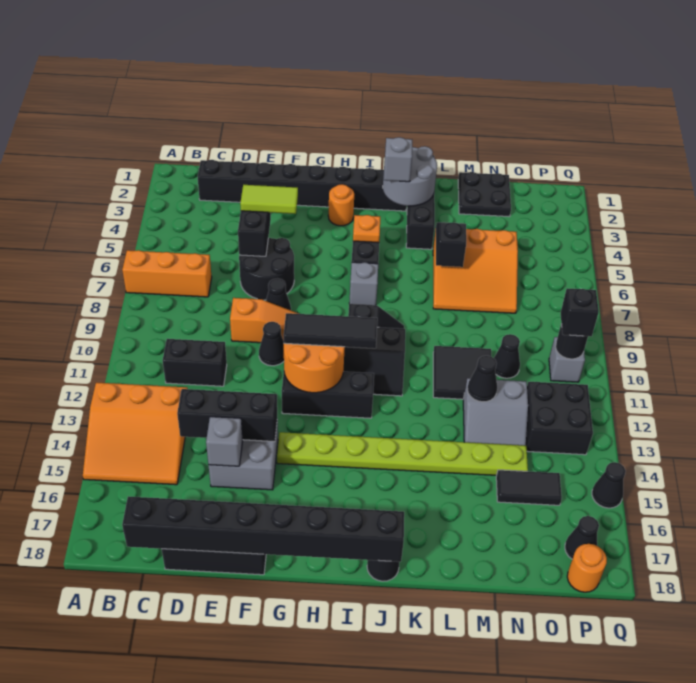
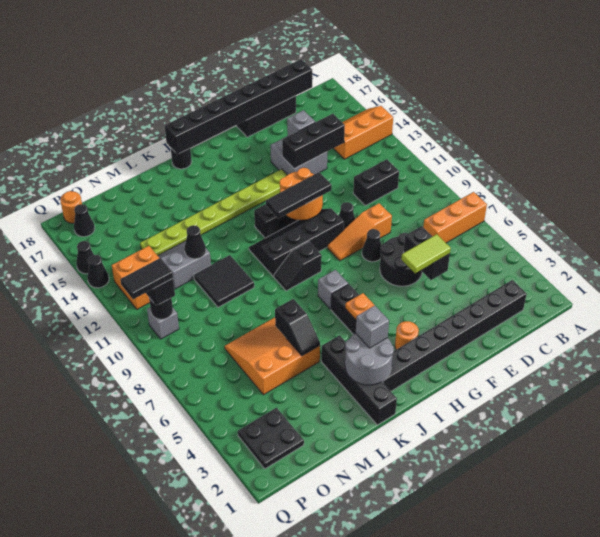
orange slope A13:C15 level 1 top 13 -> orange slope A14:C15 level 1 top 14
black plate M1:N2 level 1 -> black plate O2:P3 level 1
black cone N10 level 1 -> black cone Q14 level 1
black tile N15:O15 level 1 -> black tile P10:Q10 level 4
black brick O12:P13 level 1 -> orange brick O12:P13 level 1

